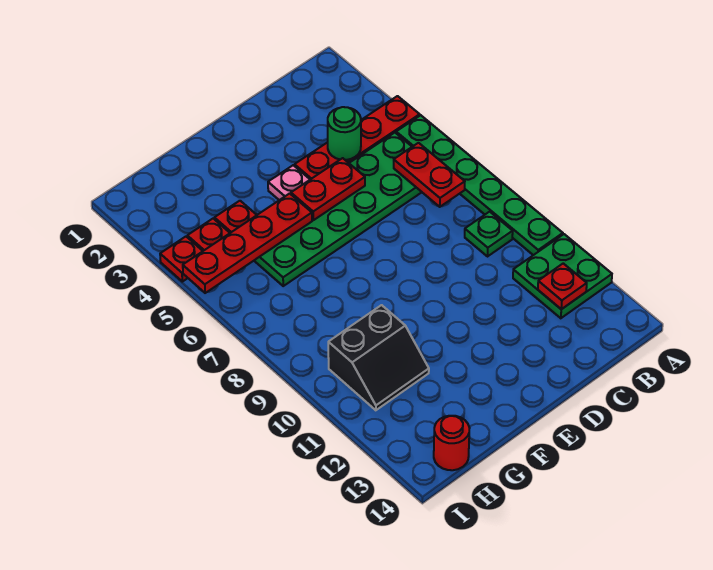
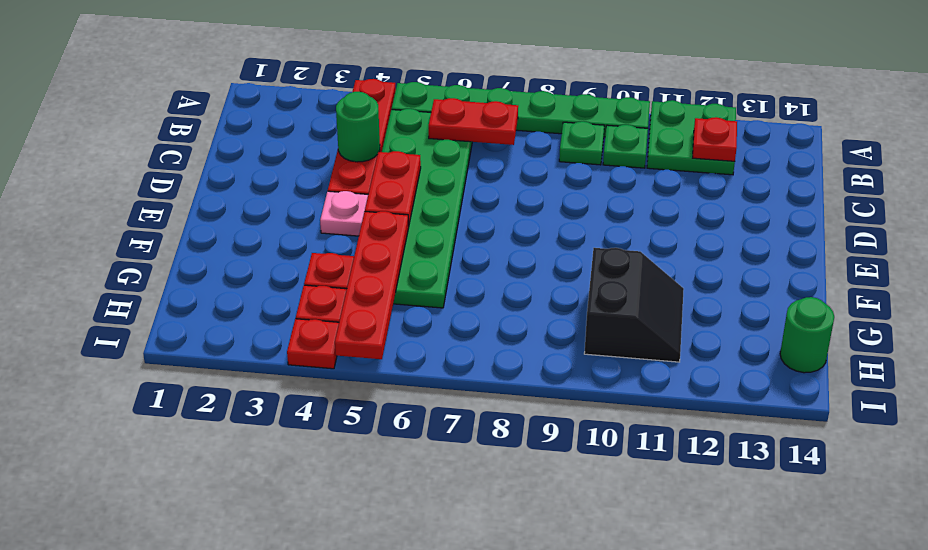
none -> green plate B10 level 1
red round brick H14 level 1 -> green round brick H14 level 1

